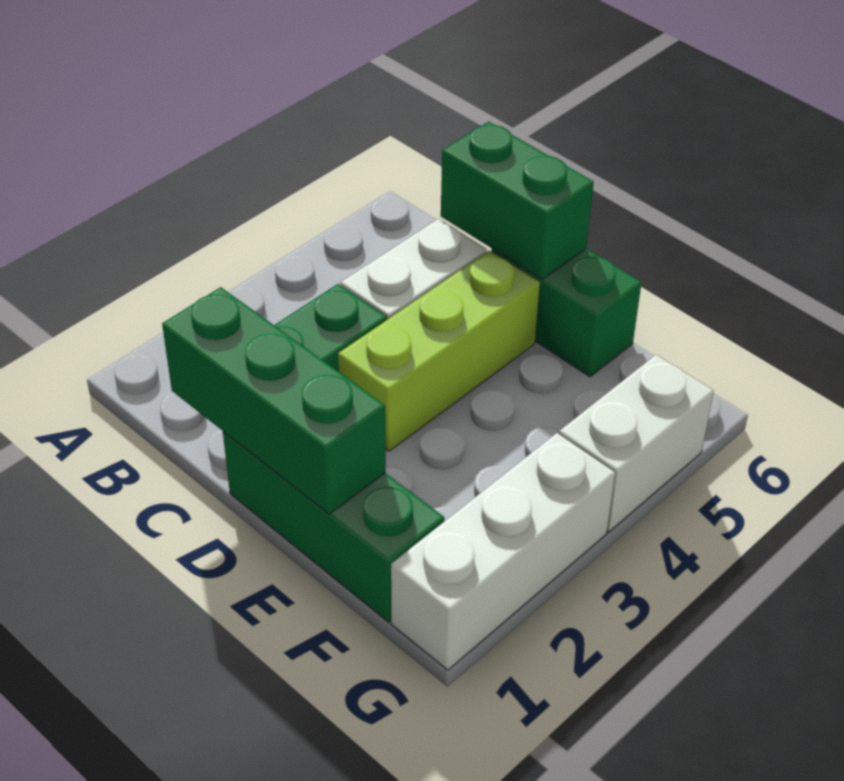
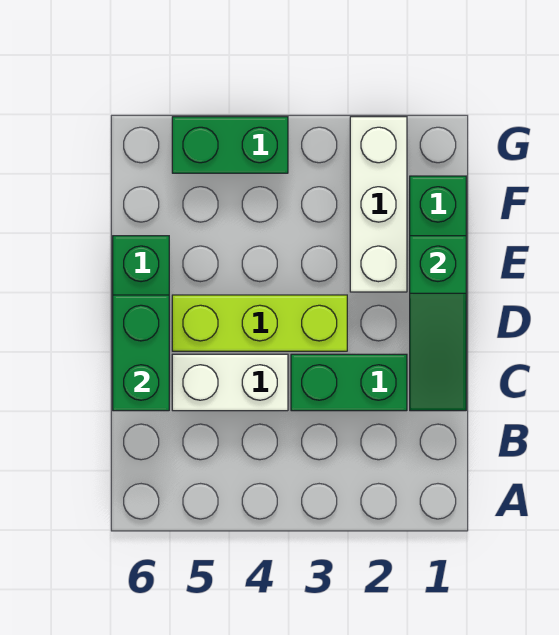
green brick C1:E1 level 2 -> green slope C1:E1 level 2 top E
white brick G1:G3 level 1 -> white brick E2:G2 level 1
white brick G4:G5 level 1 -> green brick G4:G5 level 1

